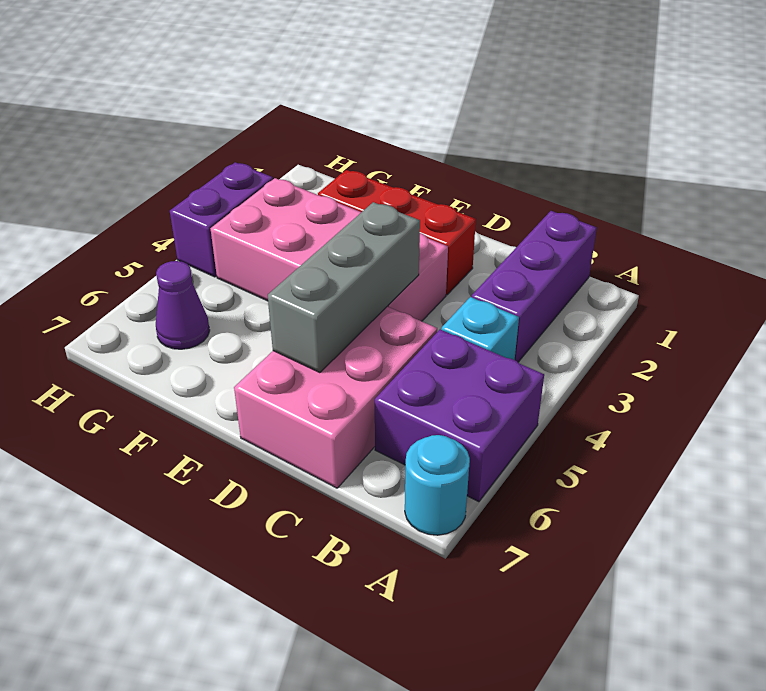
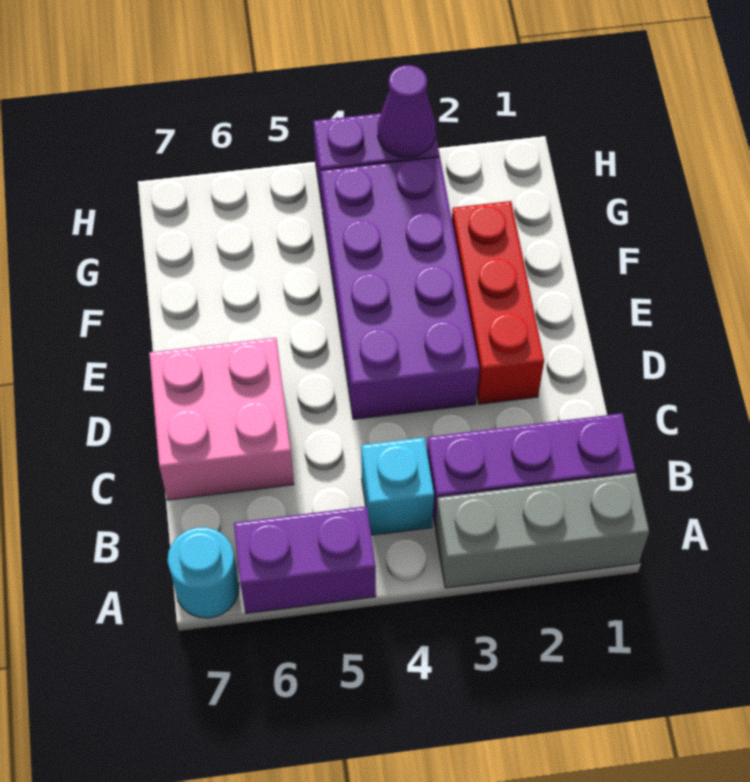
purple brick A5:B6 level 1 -> purple brick A5:A6 level 1
pink brick C5:D7 level 1 -> pink brick C6:D7 level 1
pink brick D3:G4 level 1 -> purple brick D3:G4 level 1
grey brick D4:D6 level 2 -> grey brick A1:A3 level 1
purple cone G6 level 1 -> purple cone H3 level 2

